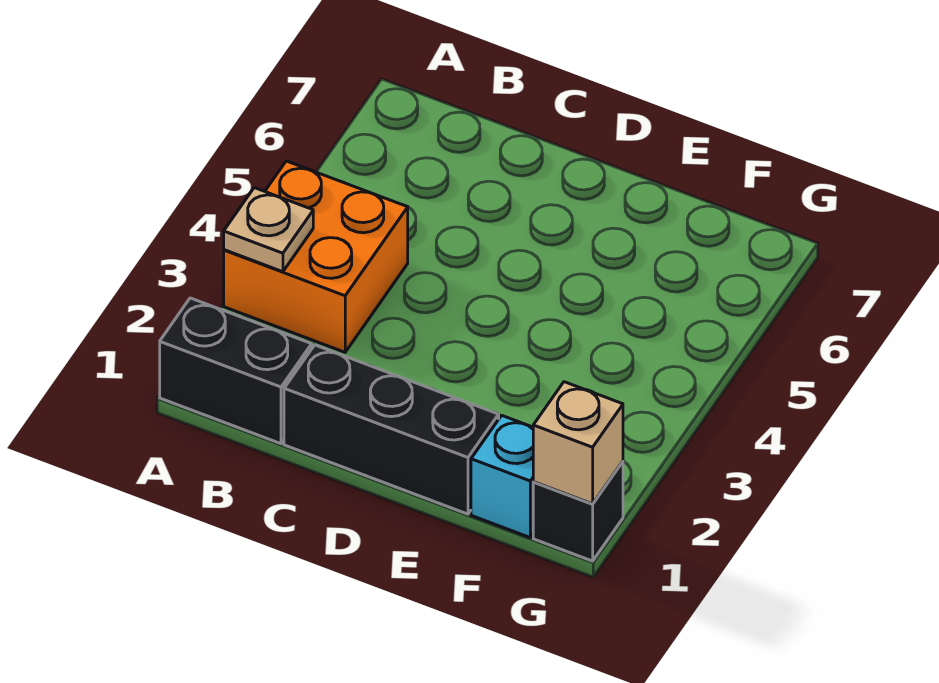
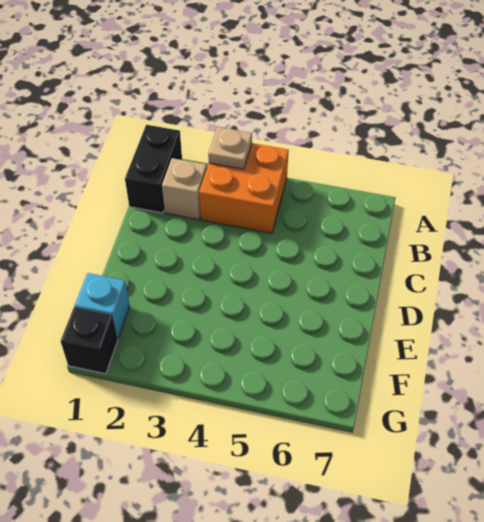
black brick C1:E1 level 1 -> none
tan brick G1 level 2 -> tan brick B2 level 1

